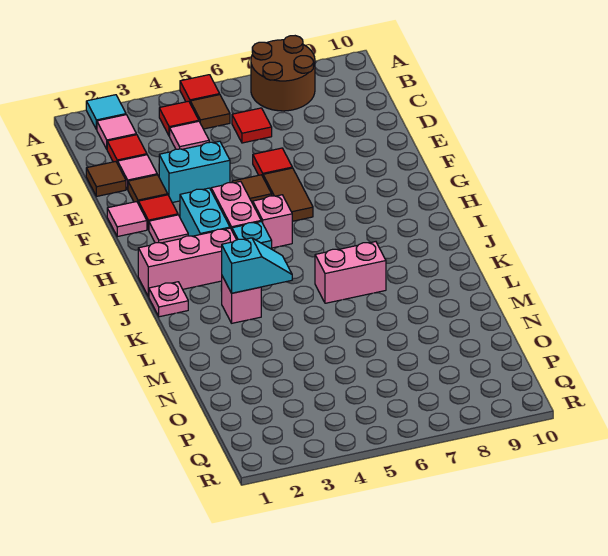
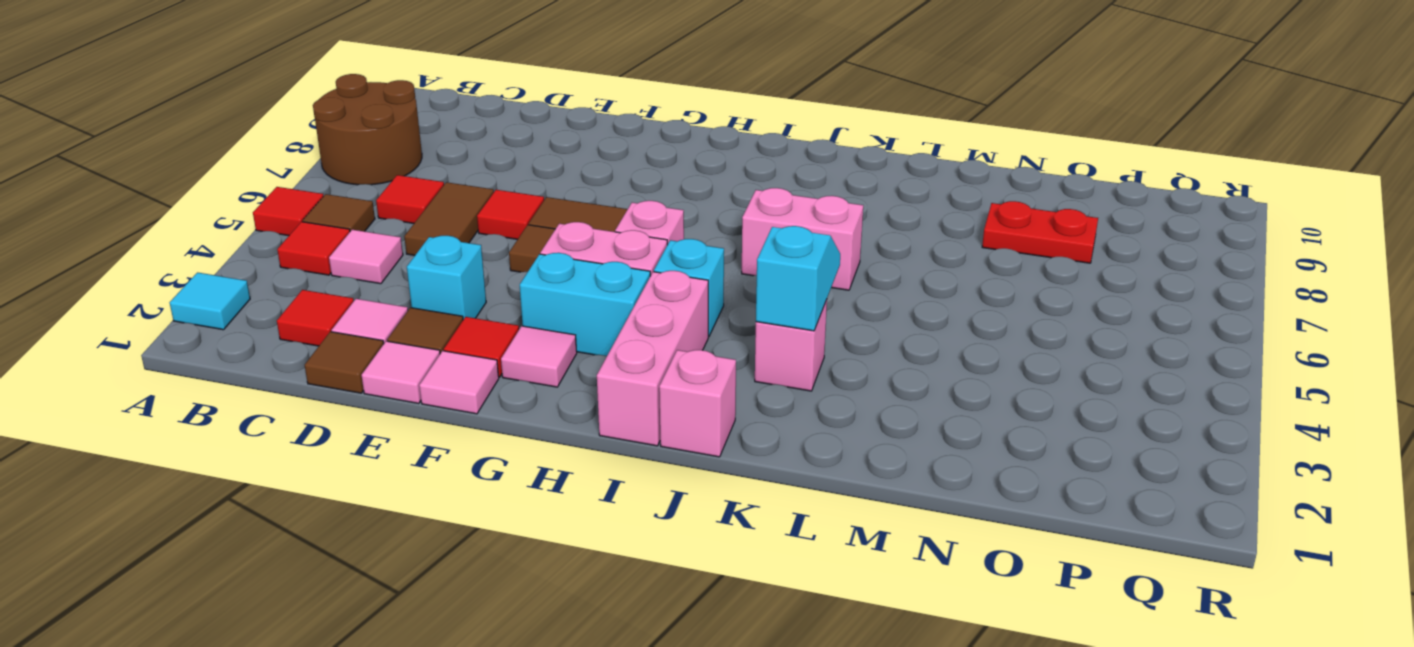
pink tile B2 level 1 -> pink tile E1 level 1
none -> brown tile D5:D6 level 1
cyan brick E3:E4 level 1 -> cyan brick E3 level 1
pink plate J1 level 1 -> pink brick J1 level 1
pink brick K6:K7 level 1 -> pink brick J6:K6 level 1
none -> red plate N8:O8 level 1

